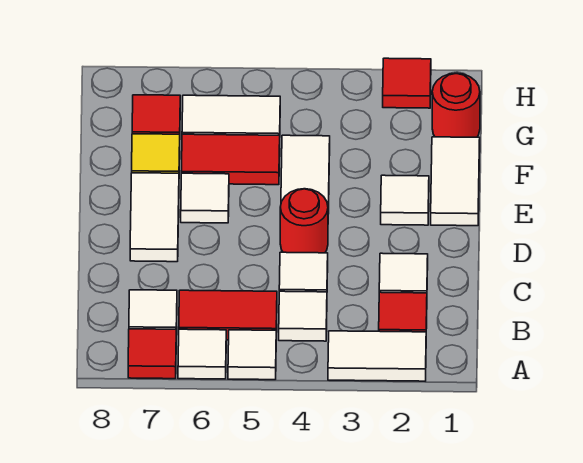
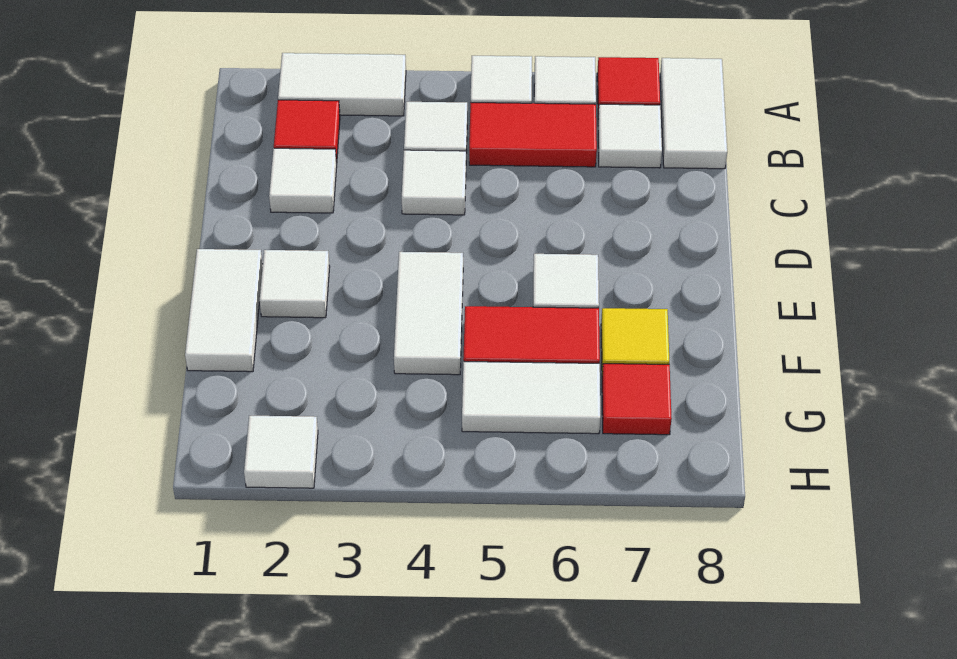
red round brick D4 level 1 -> none
white tile D7:E7 level 1 -> white tile A8:B8 level 1
red round brick G1 level 1 -> none
red tile H2 level 1 -> white tile H2 level 1

